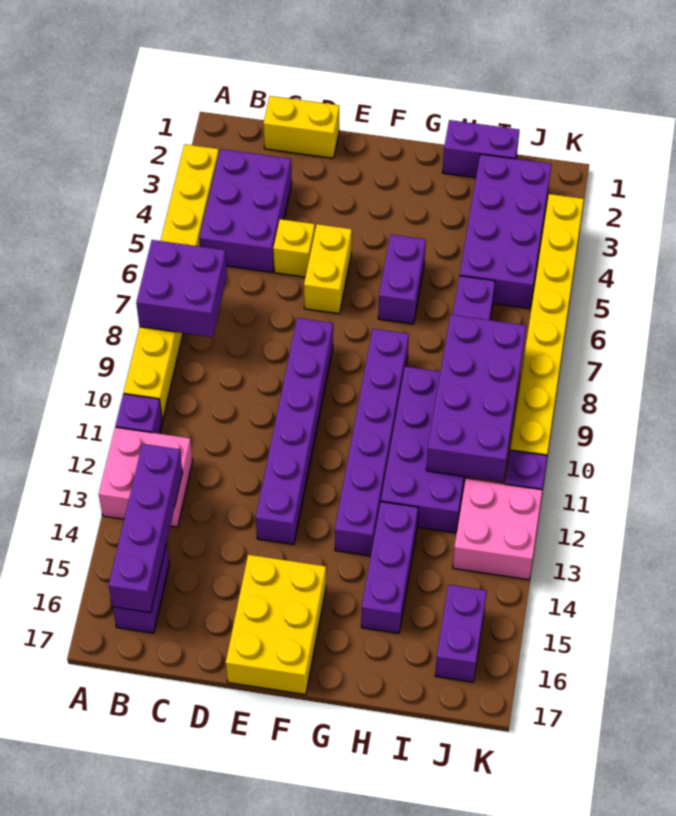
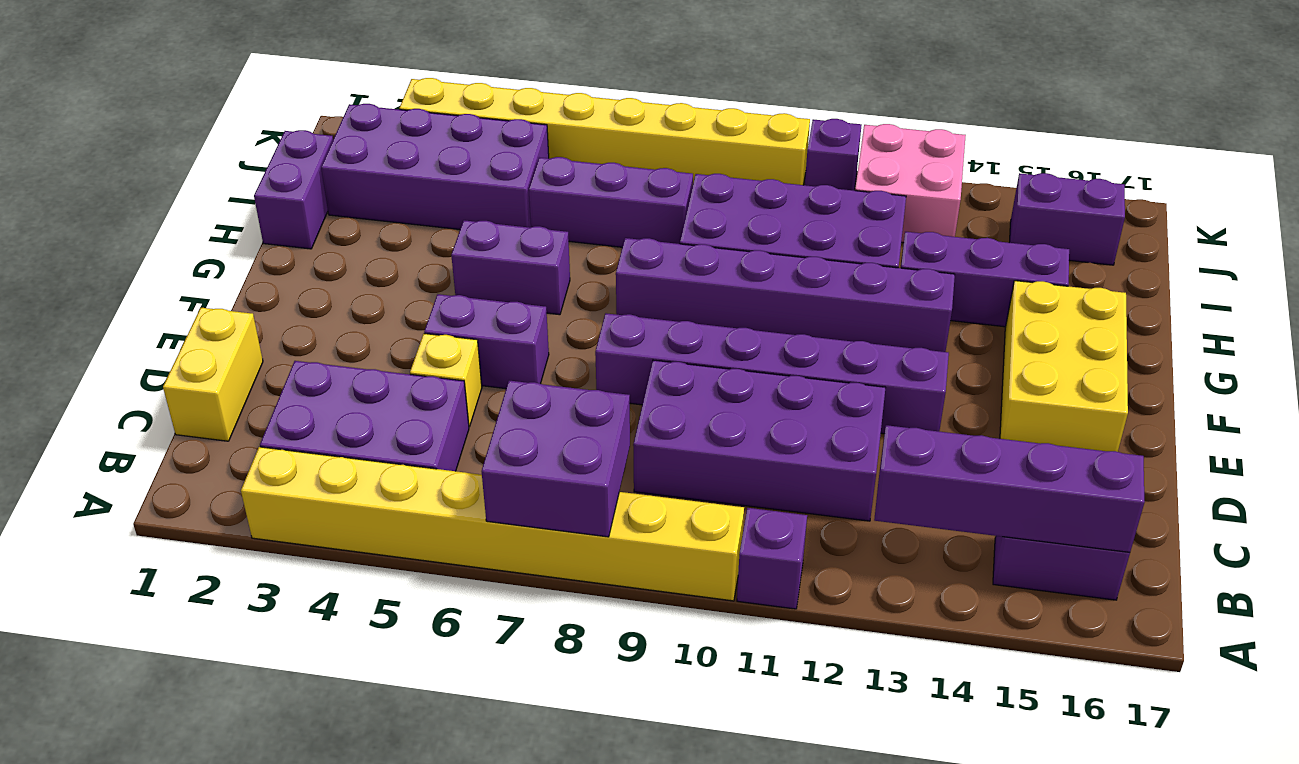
pink brick A12:B13 level 1 -> none
yellow brick E5:E6 level 1 -> purple brick E5:E6 level 1
yellow brick E15:F17 level 1 -> yellow brick E15:G16 level 1
purple brick I8:J11 level 2 -> purple brick C9:D12 level 1

